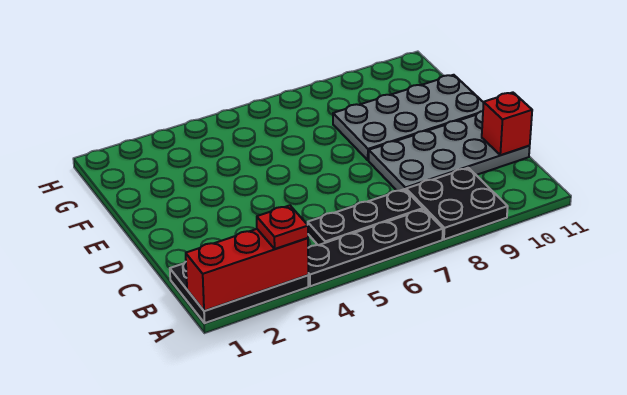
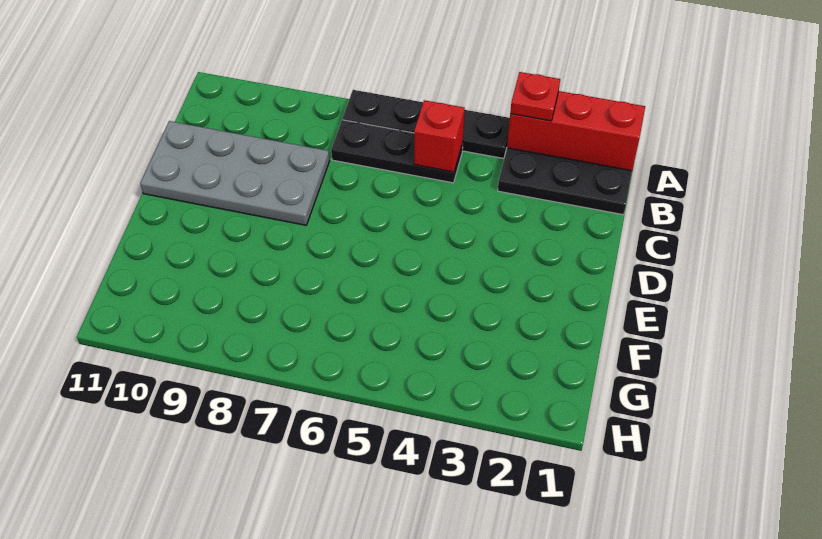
black plate A8:B9 level 1 -> none
red brick C11 level 2 -> red brick B5 level 2
grey plate E8:F11 level 1 -> none

